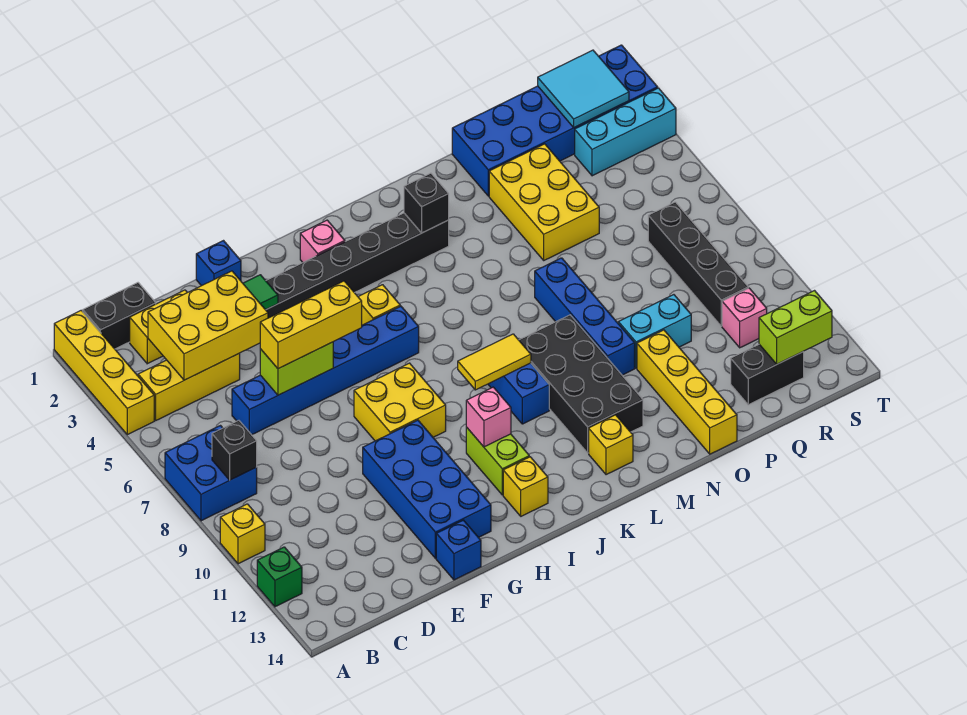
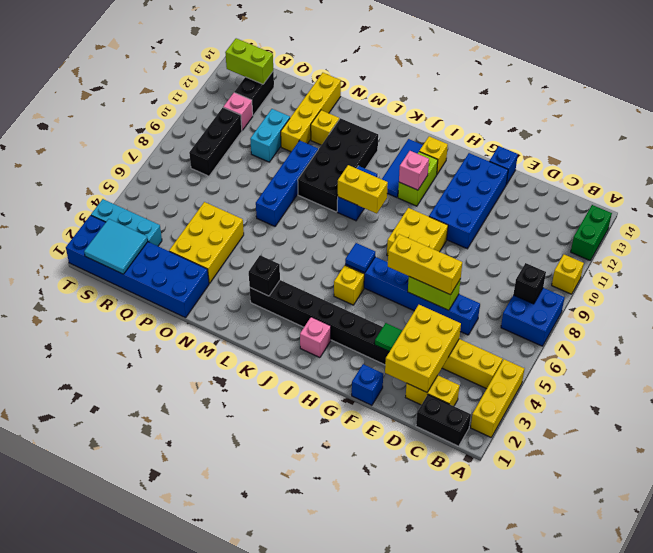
yellow brick A1:A4 level 1 -> yellow brick A2:A4 level 1
green brick A12 level 1 -> green brick A12:A13 level 1
yellow brick C3:E4 level 2 -> yellow brick D2:E4 level 2
none -> blue tile I6 level 2
yellow tile J9:K9 level 2 -> yellow brick J9:K9 level 2
none -> blue tile J11:J13 level 1
yellow brick L13 level 1 -> yellow brick N12 level 1
cyan brick O10:P10 level 1 -> cyan brick P10:P11 level 1
black brick Q13:R13 level 1 -> black brick R12:R13 level 1
black brick R7:R10 level 1 -> black brick R8:R10 level 1

